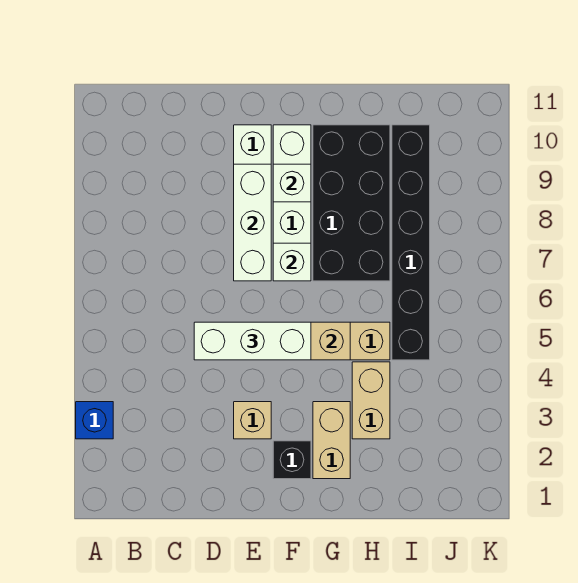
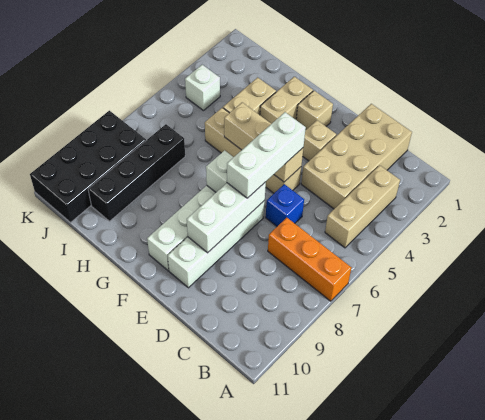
blue brick A3 level 1 -> blue brick D6 level 1
none -> orange brick A7:C7 level 1
none -> tan brick B3:B5 level 1
none -> tan brick C1:D4 level 1
white brick D5:F5 level 3 -> white brick E5:E7 level 3
black brick F2 level 1 -> tan brick F2 level 1
white brick F9 level 2 -> white brick J4 level 1
black brick G7:H10 level 1 -> black brick J8:K11 level 1
black brick I5:I10 level 1 -> black brick I7:I10 level 1

